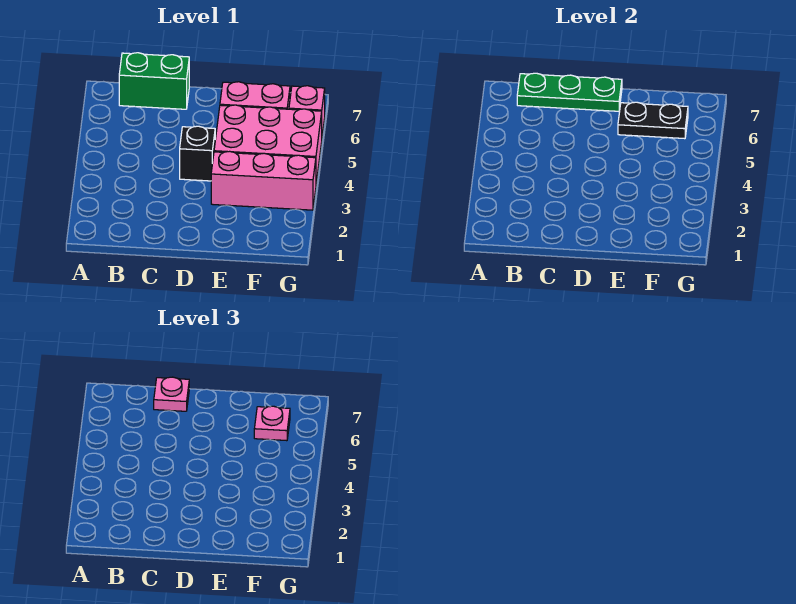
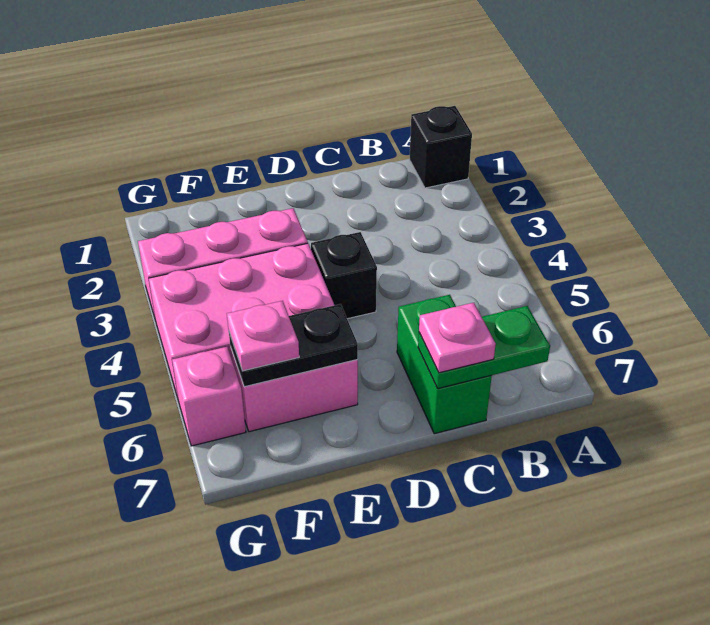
none -> black brick A1 level 1
green brick B7:C7 level 1 -> green brick C6:C7 level 1
green plate B7:D7 level 2 -> green plate B7:C7 level 2

